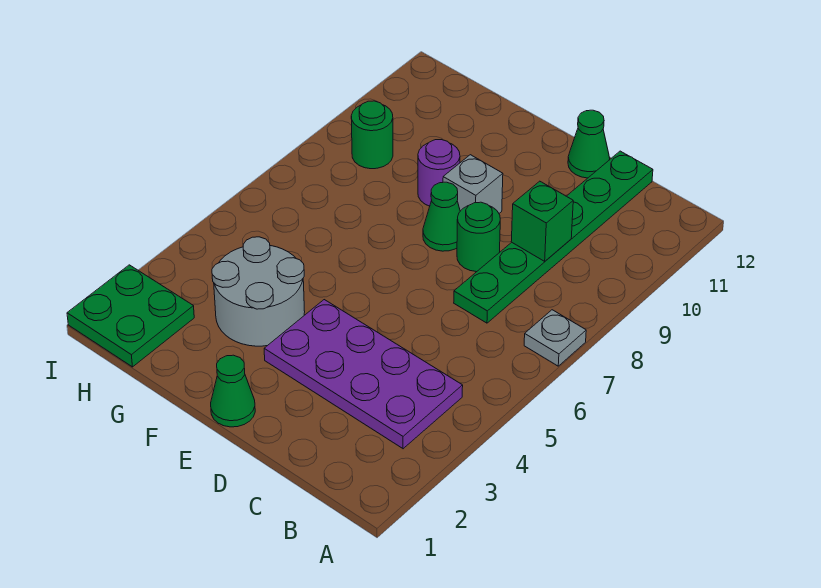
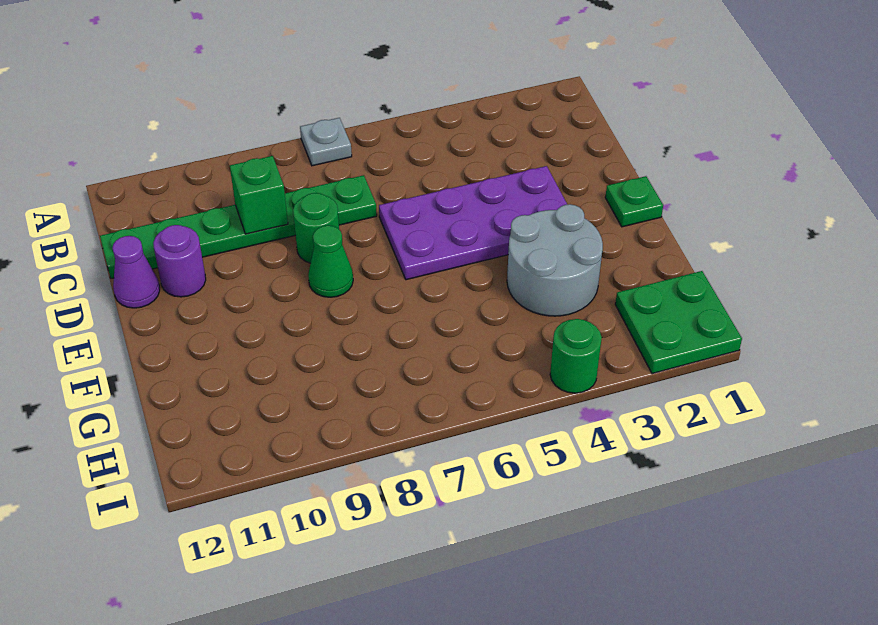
purple plate B3:E4 level 1 -> purple plate D3:E6 level 1
green cone D12 level 1 -> purple cone D12 level 1
green cone E1 level 1 -> green plate E1 level 1
grey brick E9 level 1 -> none
purple round brick F9 level 1 -> purple round brick D11 level 1
green round brick H9 level 1 -> green round brick I4 level 1

